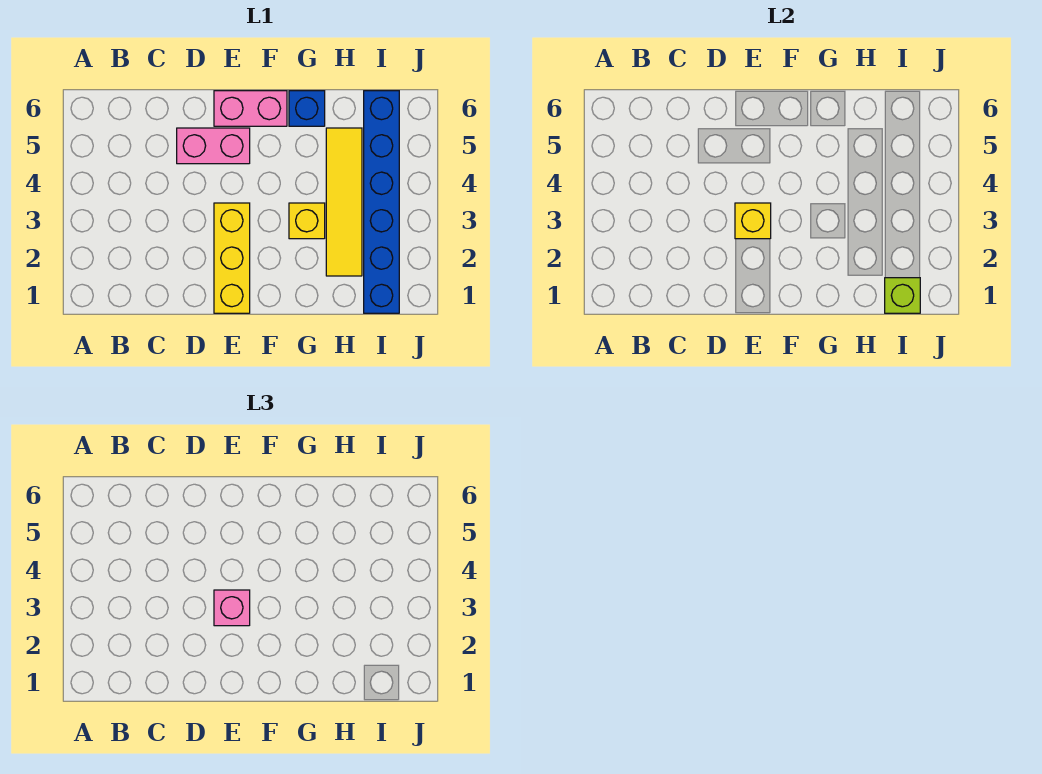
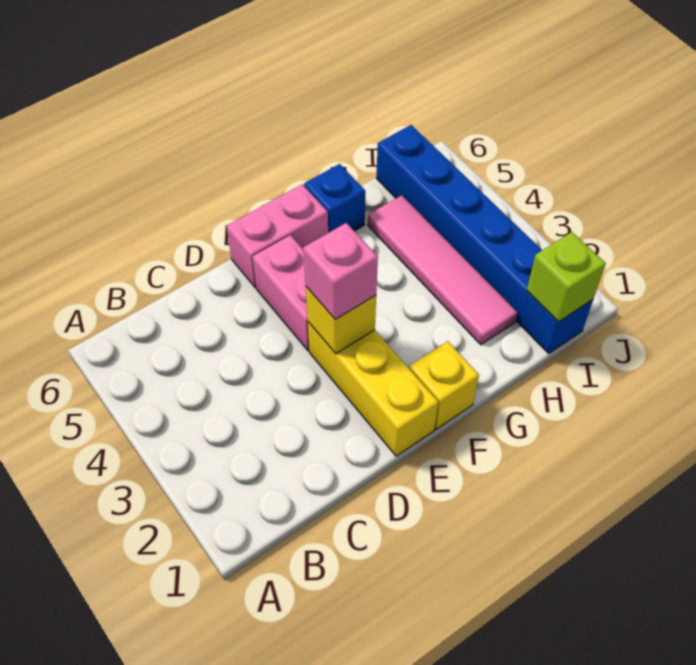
pink brick D5:E5 level 1 -> pink brick E4:E5 level 1
yellow brick G3 level 1 -> yellow brick F1 level 1
yellow tile H2:H5 level 1 -> pink tile H2:H5 level 1

